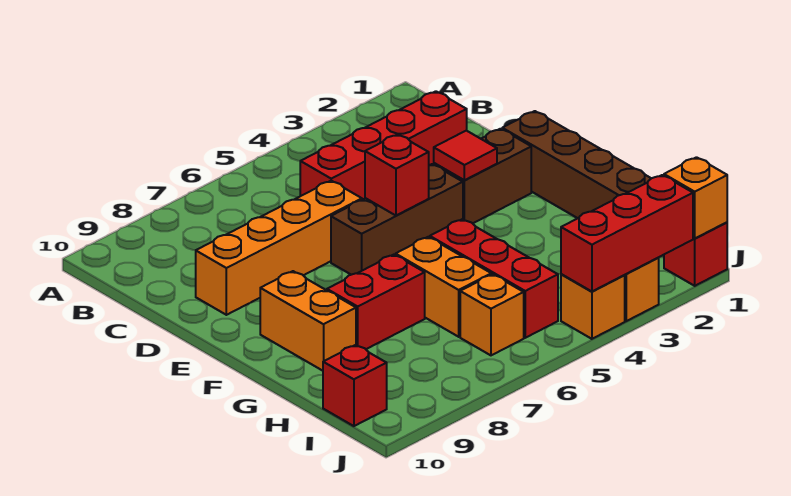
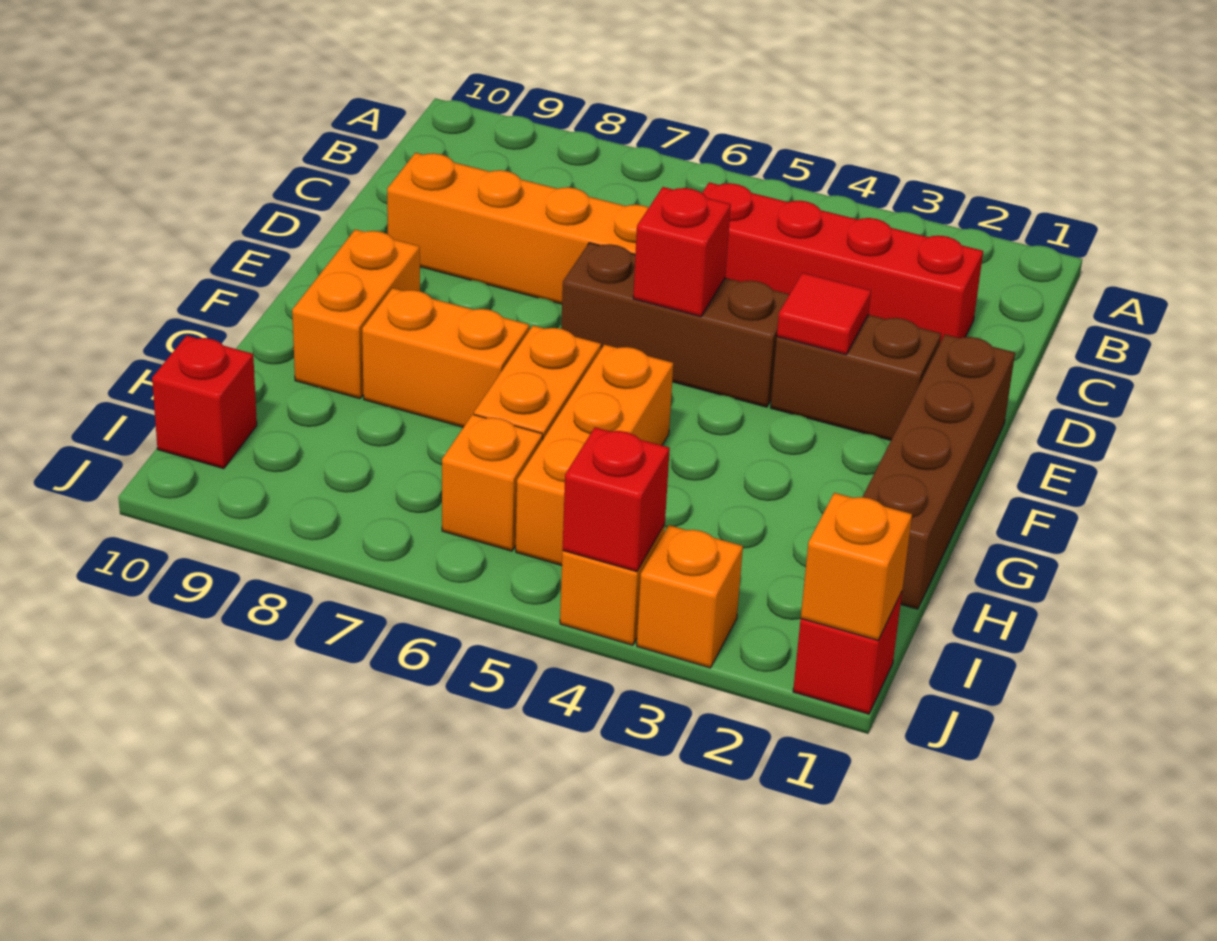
red brick G5:I5 level 1 -> orange brick G5:I5 level 1
red brick G7:G8 level 1 -> orange brick G7:G8 level 1
red brick J2:J4 level 2 -> red brick J4 level 2

